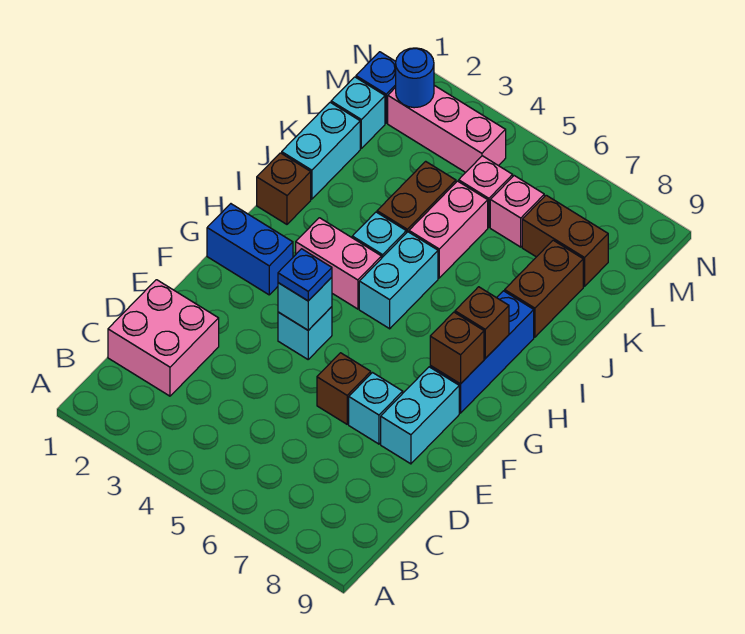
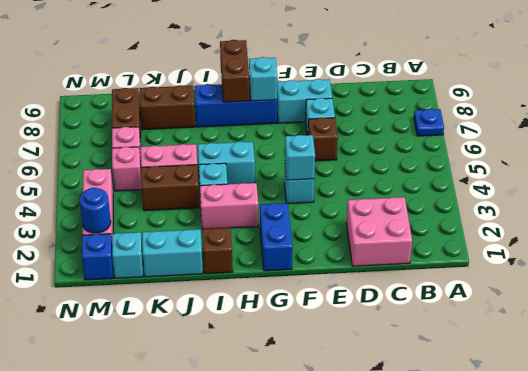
blue plate F4 level 3 -> blue plate A7 level 1
brown brick G8 level 2 -> cyan brick G8 level 2
pink brick H3:H4 level 1 -> pink brick H3:I3 level 1
brown brick H8 level 2 -> brown brick H8:H9 level 2

